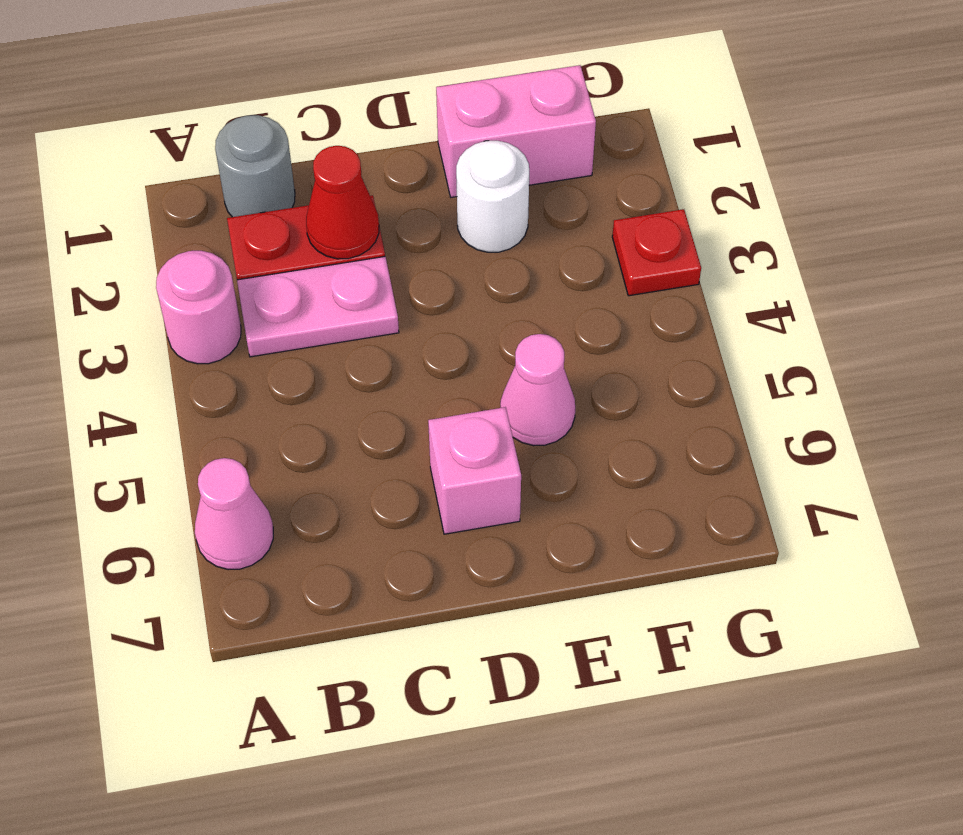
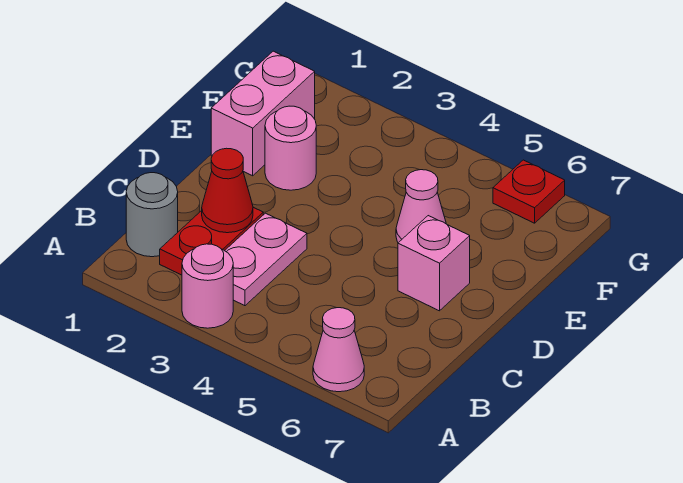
white round brick E2 level 1 -> pink round brick E2 level 1
red plate G3 level 1 -> red plate G6 level 1

